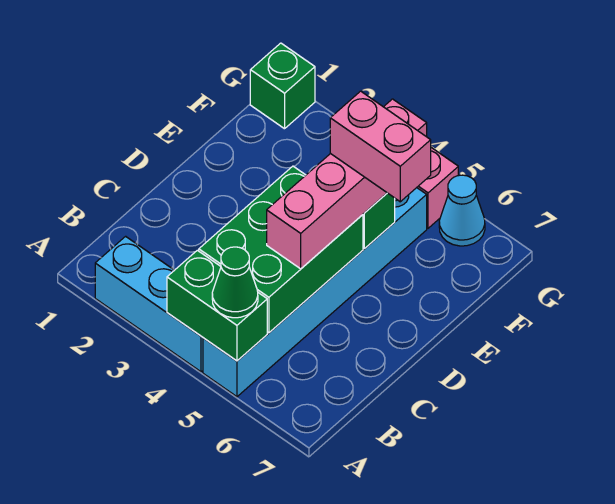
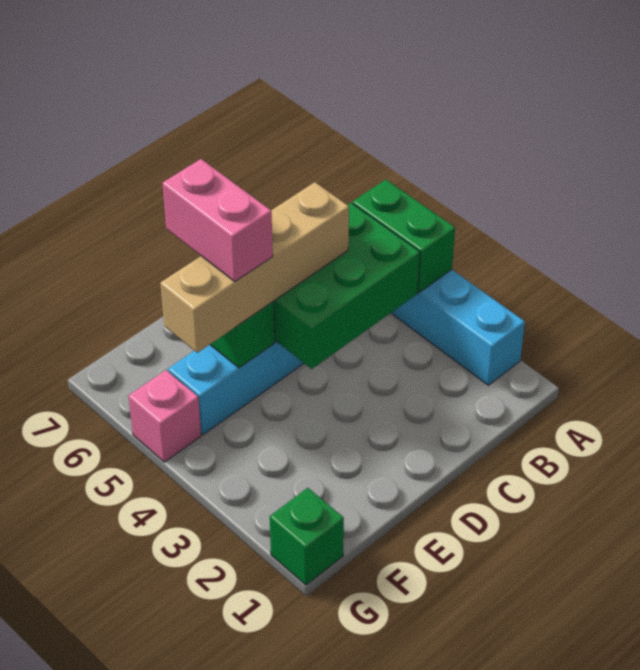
green cone A5 level 3 -> none
pink brick C5:F5 level 3 -> tan brick C5:F5 level 3
cyan cone G6 level 1 -> none

